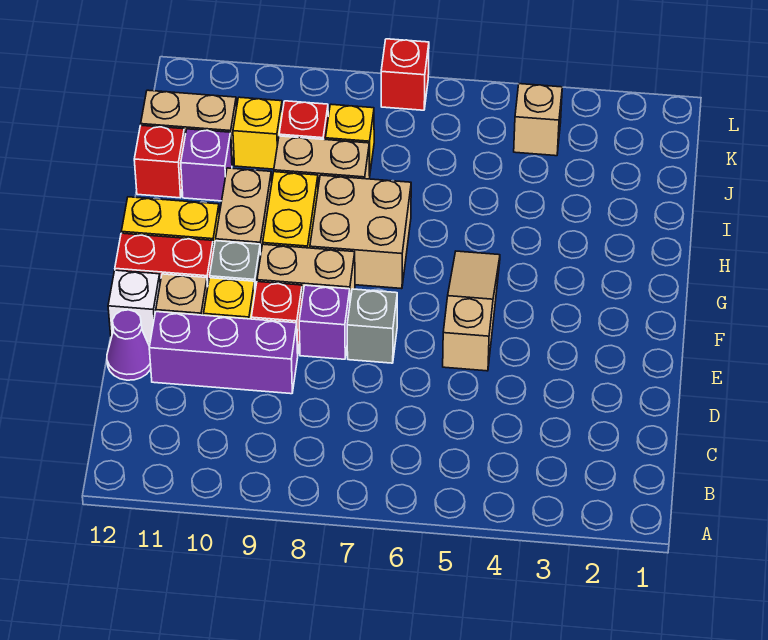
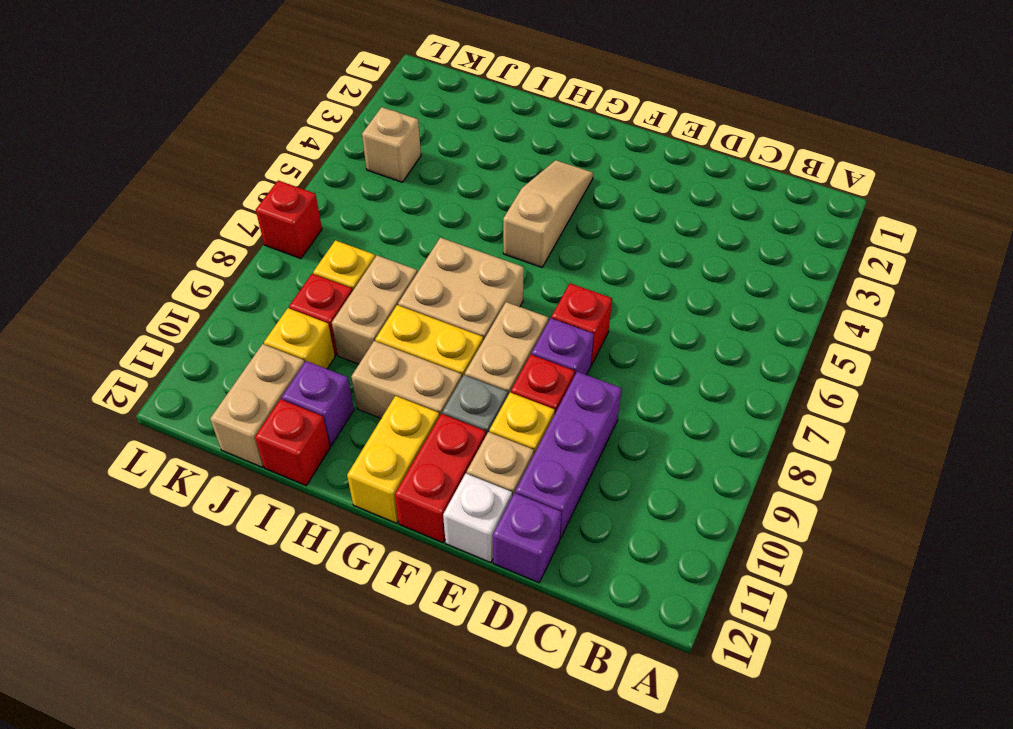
purple cone D12 level 1 -> purple brick D12 level 1
tan slope E5:G5 level 1 top E -> tan slope G3:G5 level 1 top 5
grey brick E7 level 1 -> red brick E7 level 1

